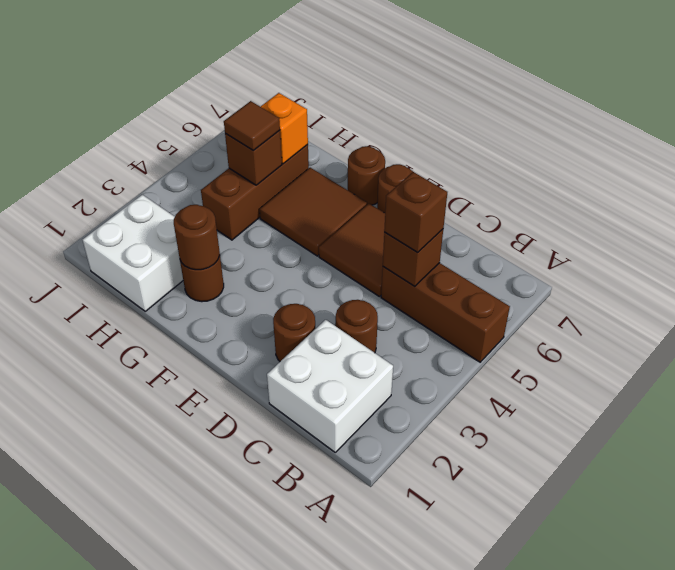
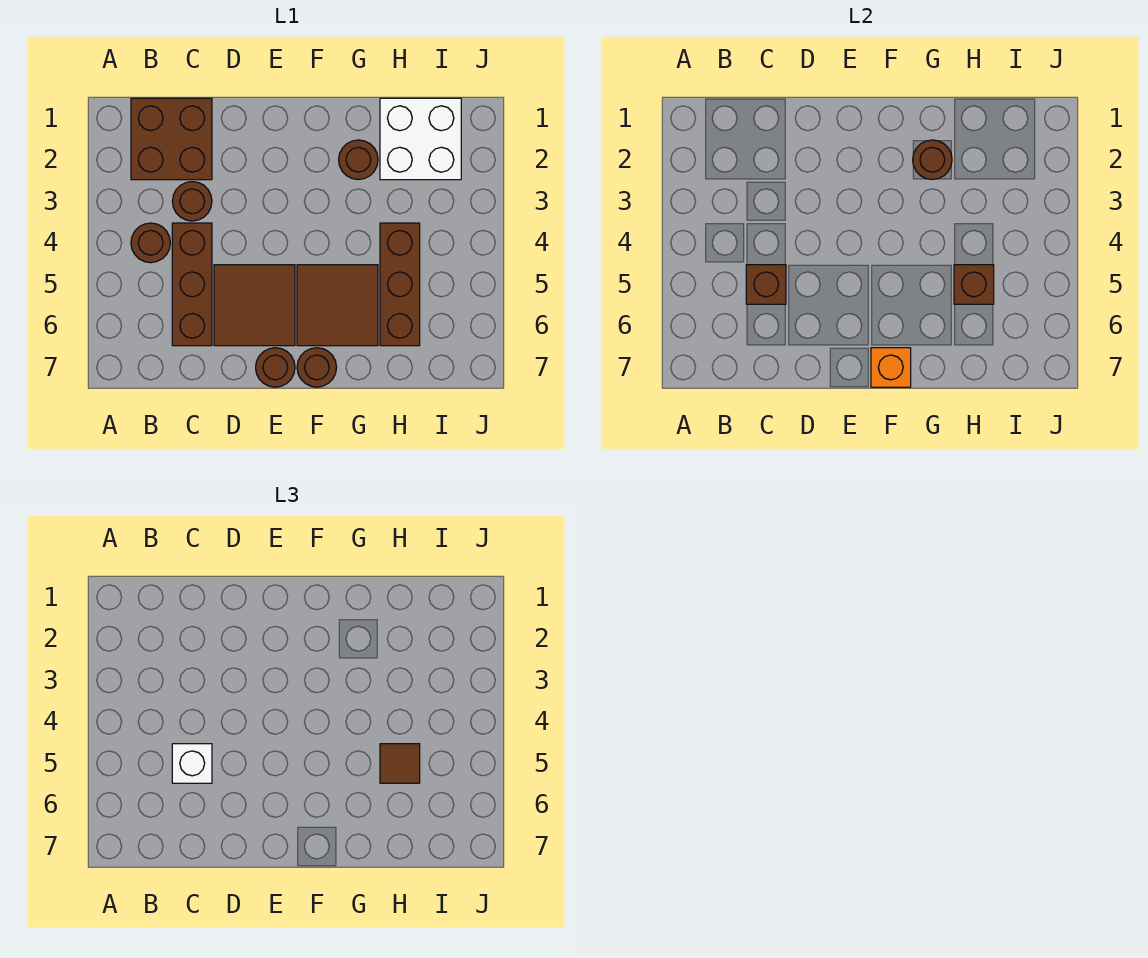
brown brick A5:C5 level 1 -> brown brick C4:C6 level 1
white brick B1:C2 level 1 -> brown brick B1:C2 level 1
brown brick C5 level 3 -> white brick C5 level 3
brown round brick D2 level 1 -> brown round brick B4 level 1
orange brick H6 level 2 -> orange brick F7 level 2

